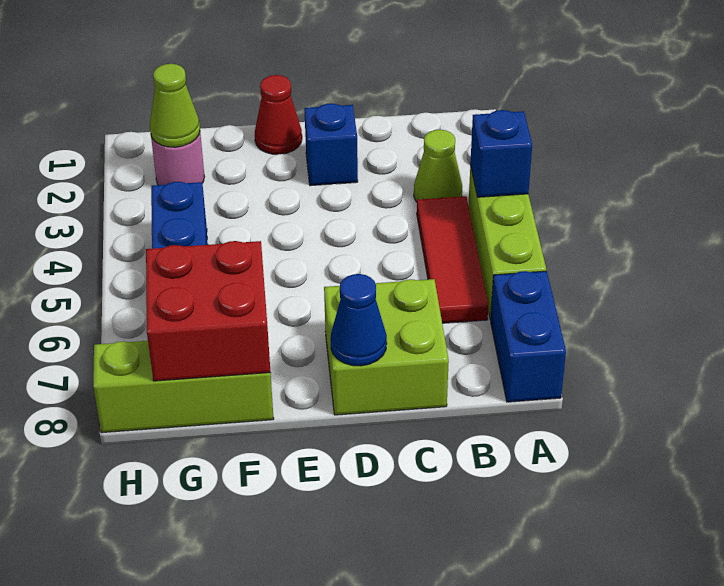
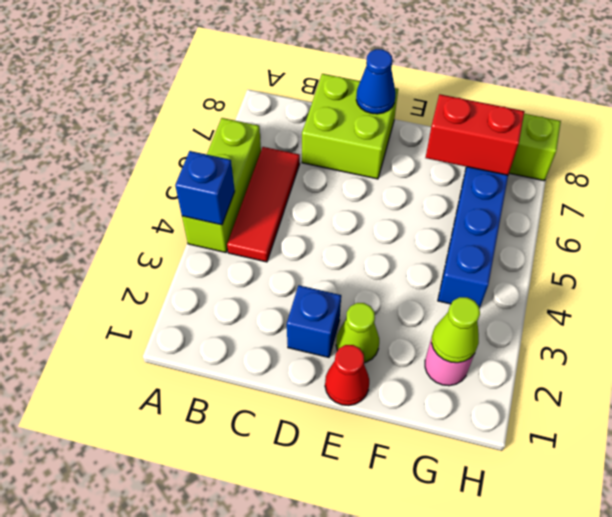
blue brick A7:A8 level 1 -> none
lime cone B3 level 1 -> lime cone E2 level 1
red brick F7:G8 level 2 -> red brick F7:G7 level 2

